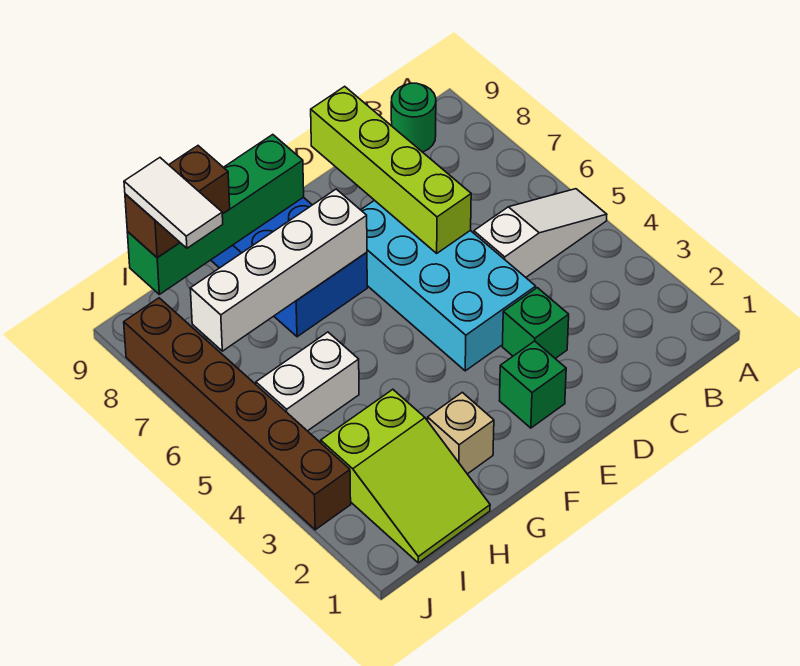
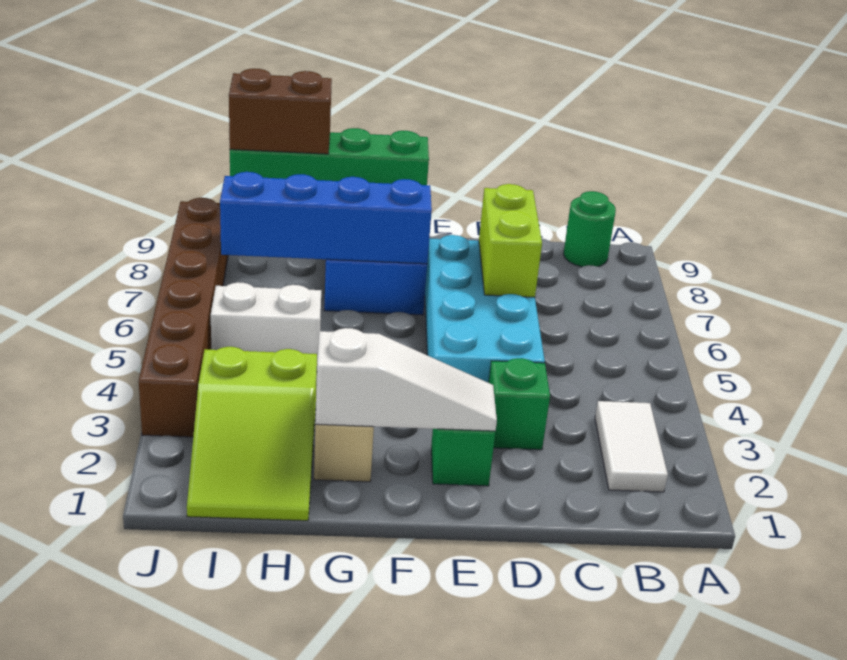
white slope A5:C5 level 1 top C -> white slope E2:G2 level 2 top G
lime brick D6:D9 level 2 -> lime brick D6:D7 level 2
white brick F7:I7 level 2 -> blue brick F7:I7 level 2
white tile I8:I9 level 4 -> white tile B2:B3 level 1

